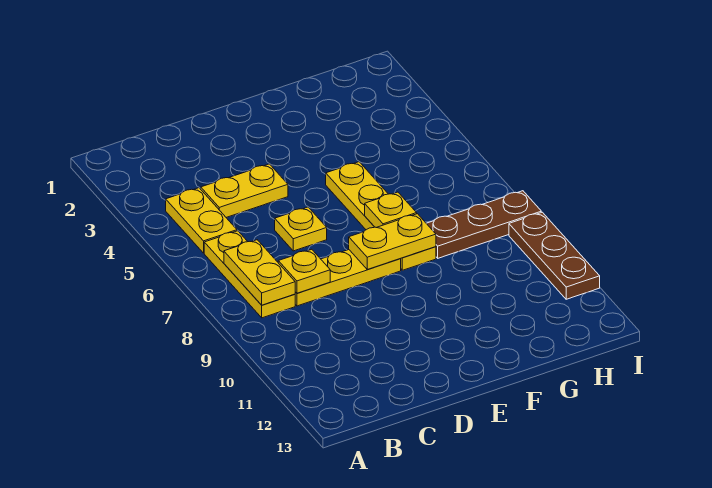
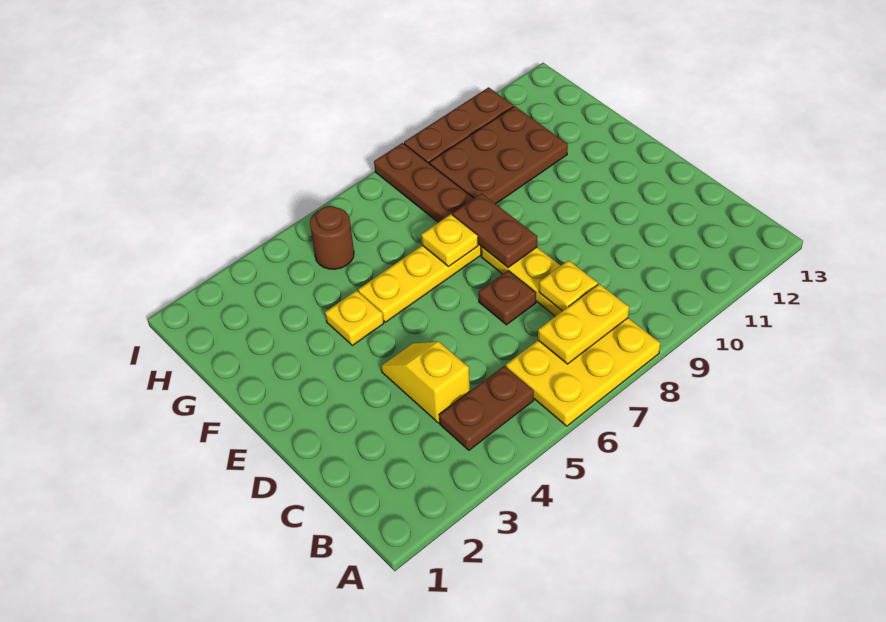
yellow plate B4:B5 level 1 -> brown plate B4:B5 level 1
yellow plate B6:B8 level 1 -> yellow plate A6:B8 level 1
yellow plate C4:D4 level 1 -> yellow slope C4:D4 level 1 top C
yellow plate D6 level 1 -> yellow plate F4 level 1
none -> brown plate D7 level 1
yellow plate E8:F8 level 2 -> brown plate E8:F8 level 2
none -> brown plate G9:H11 level 1
none -> brown round brick H5 level 1

